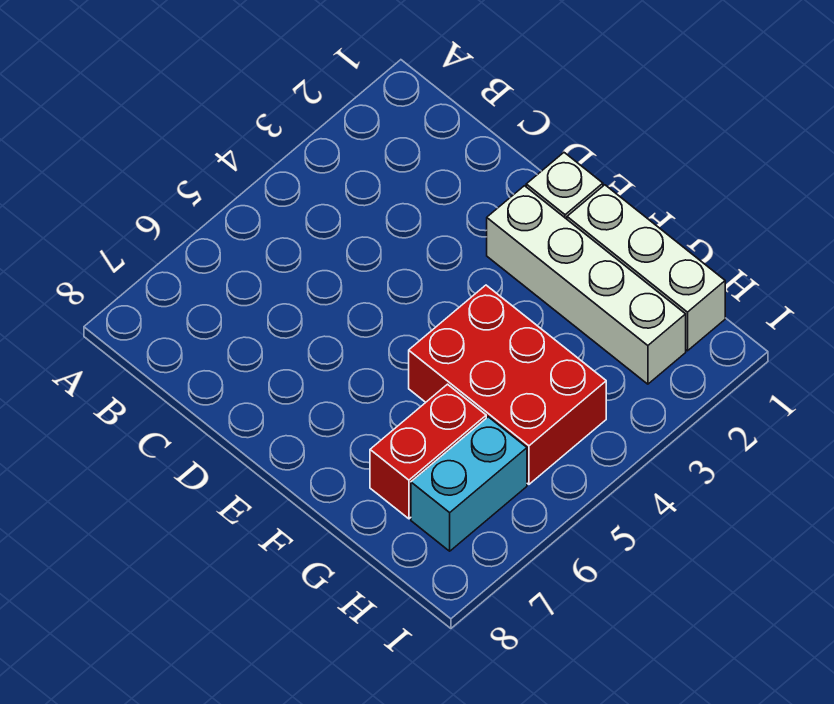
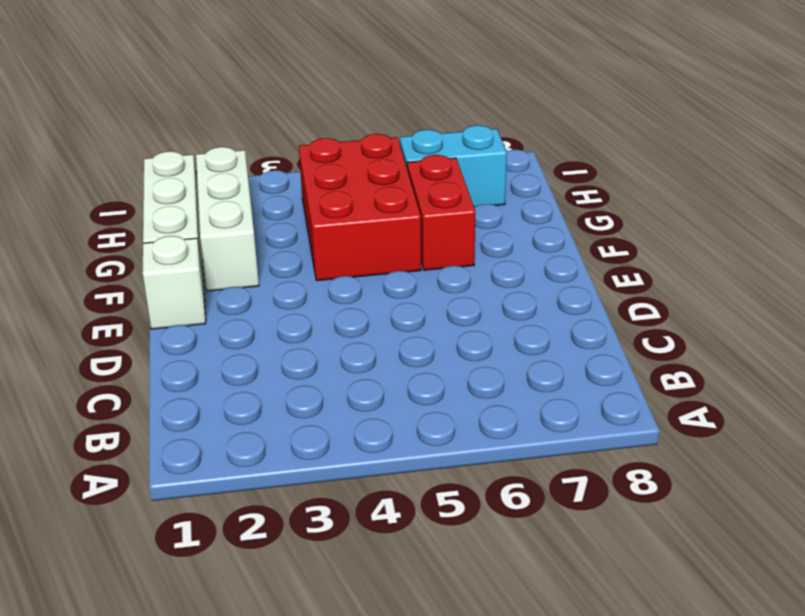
white brick E2:H2 level 1 -> white brick F2:H2 level 1
red brick G6:G7 level 1 -> red brick F6:G6 level 1

